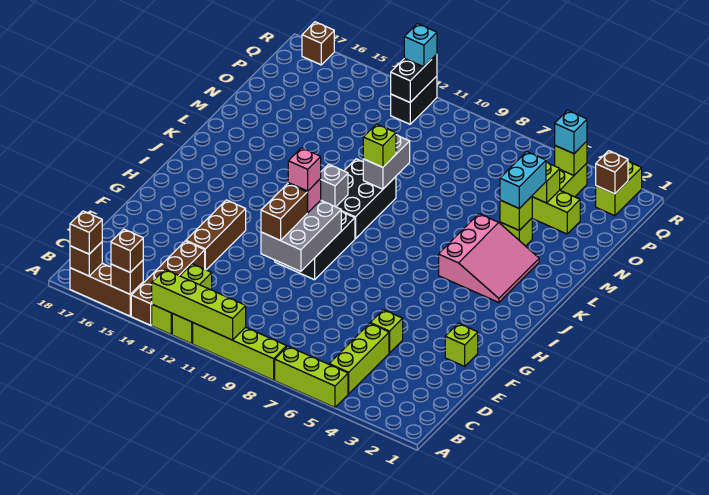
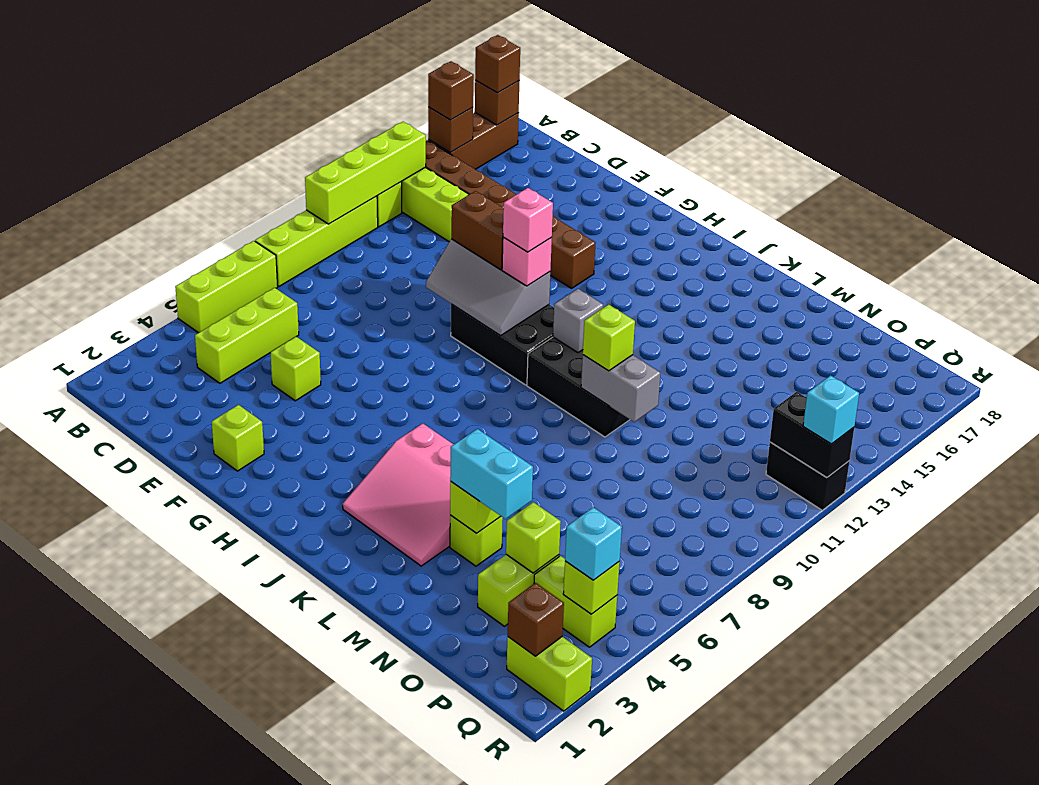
lime brick B5:D5 level 1 -> lime brick C4:C6 level 1
grey brick F10:H11 level 2 -> grey slope F10:H11 level 2 top 11
brown brick R17 level 1 -> none

